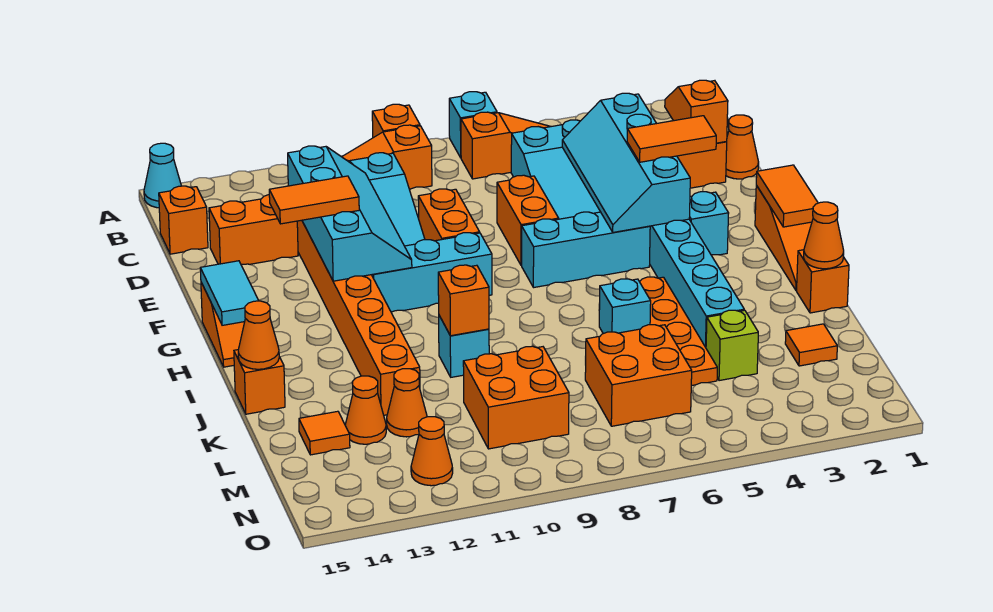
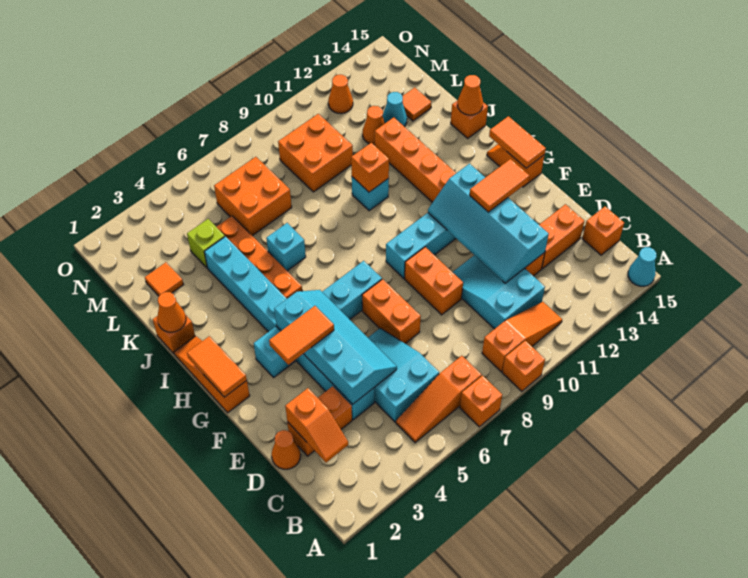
cyan brick A7 level 1 -> orange brick A7 level 1
cyan tile G15:H15 level 2 -> orange tile G15:H15 level 2
orange cone L13 level 1 -> cyan cone L13 level 1

